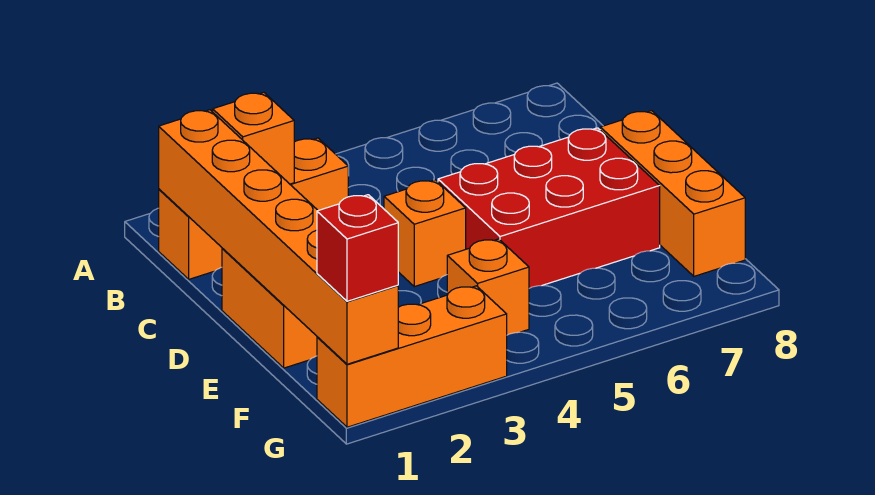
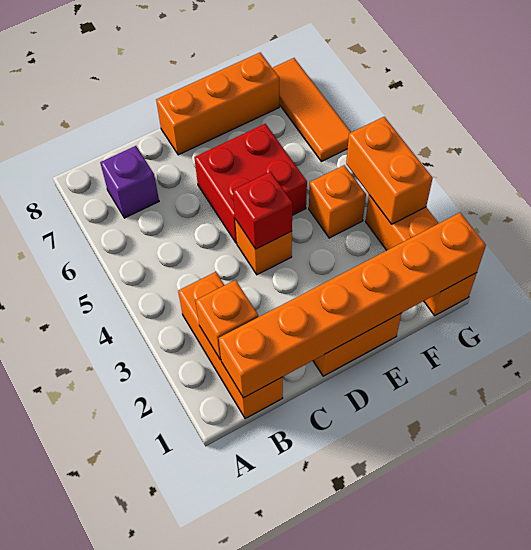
none -> purple brick B7 level 1
red brick D5:E7 level 1 -> red brick D5:E6 level 1
red brick G1 level 3 -> red brick D4 level 2
none -> orange brick G3:G4 level 2
none -> orange tile G6:G8 level 1

